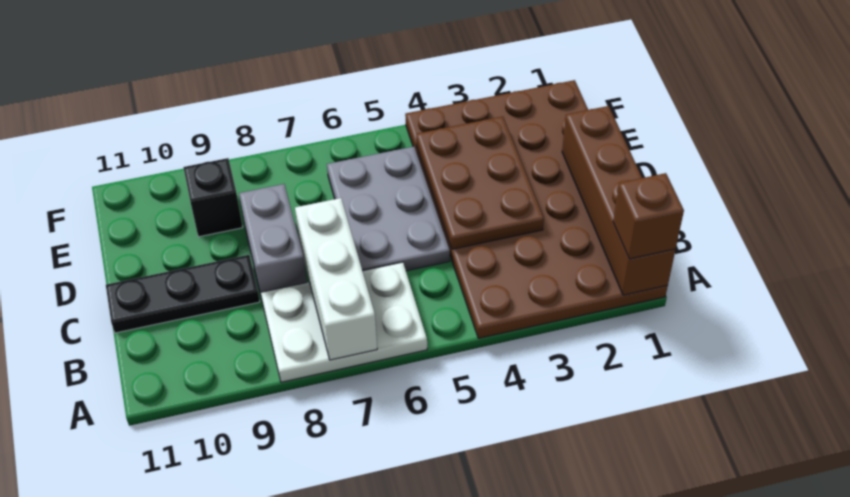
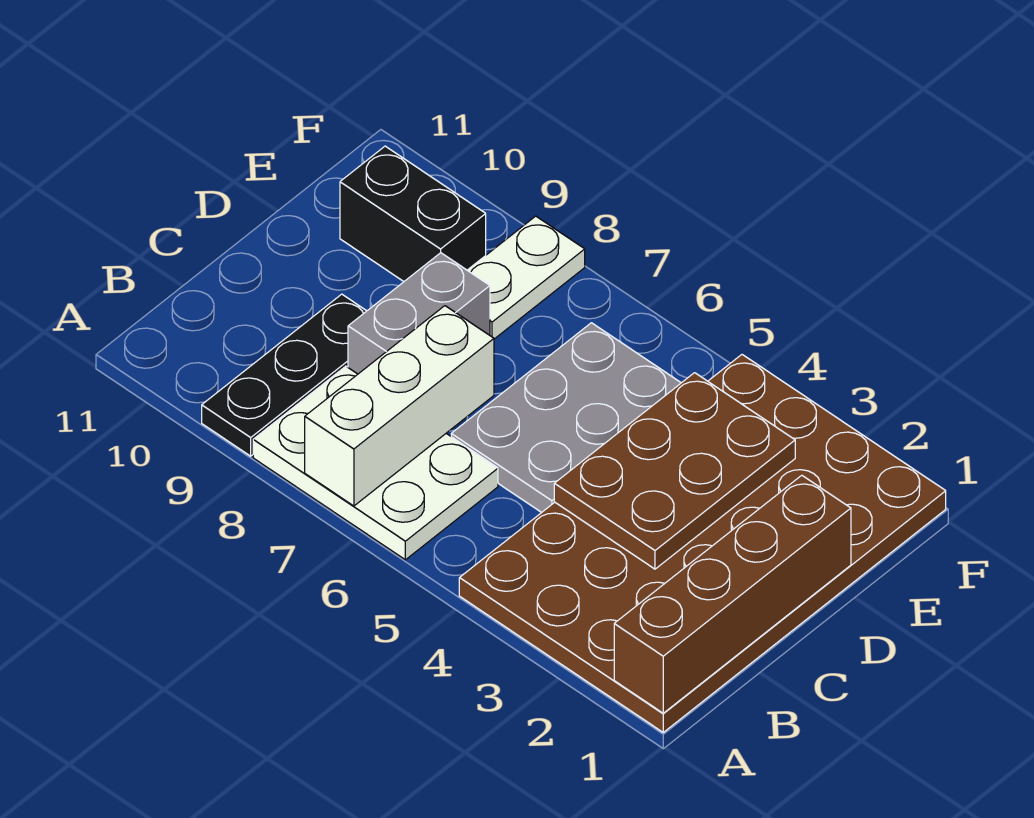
brown brick A1 level 3 -> none
black plate C9:C11 level 1 -> black plate A9:C9 level 1
none -> white plate E8:F8 level 1
black brick E9 level 1 -> black brick E9:E10 level 1

